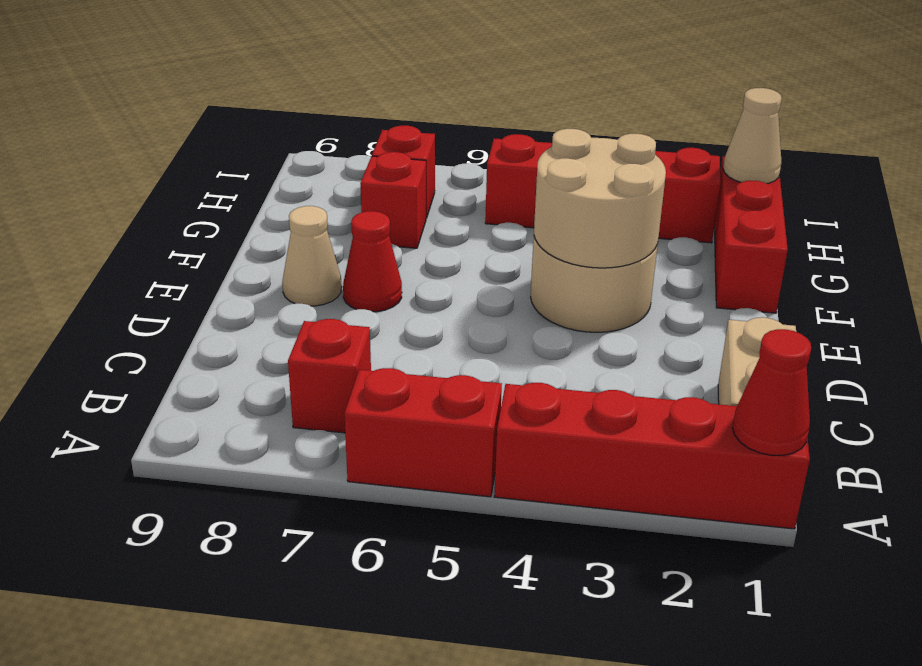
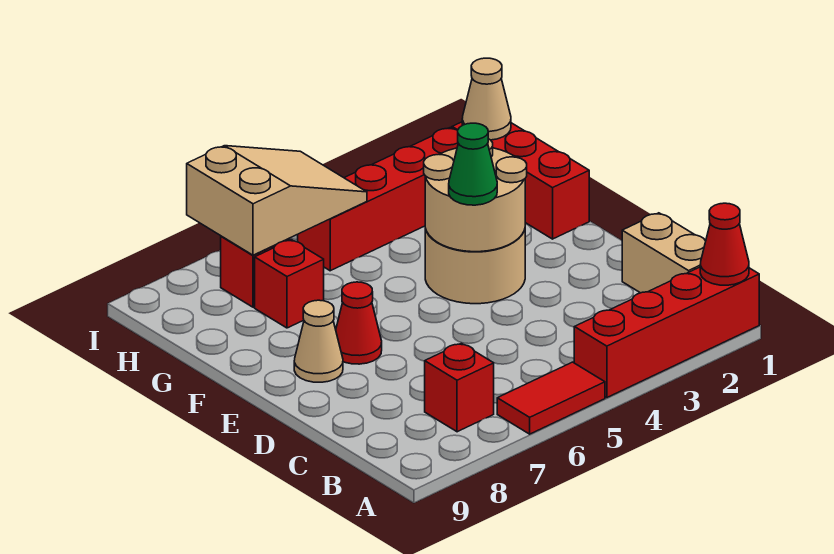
red brick A5:A6 level 1 -> red tile A5:A6 level 1
none -> green cone E4 level 3
none -> tan slope H5:I7 level 2 top 7

